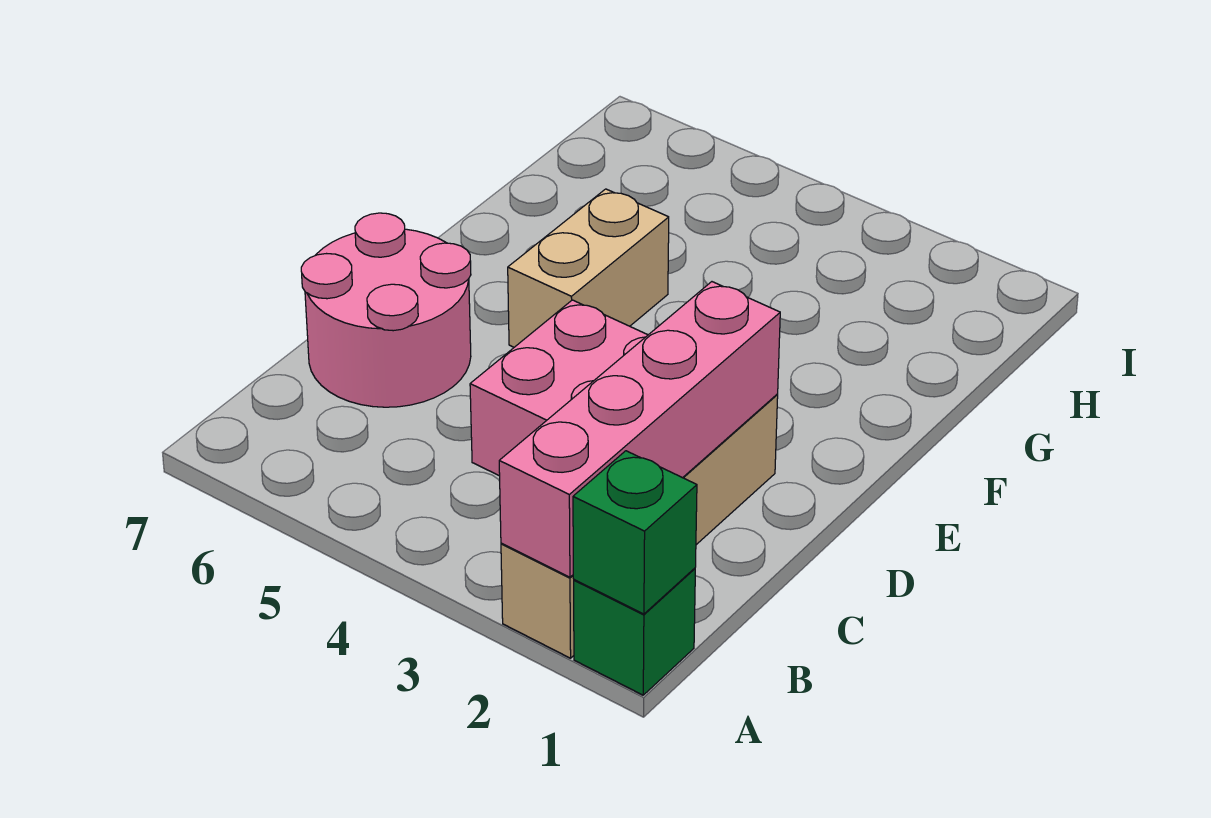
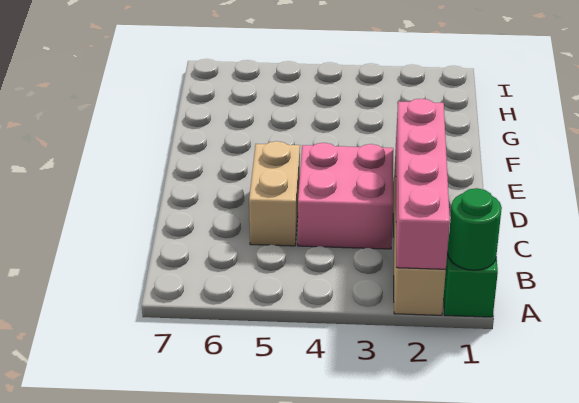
green brick A1 level 2 -> green round brick A1 level 2
pink round brick C6:D7 level 1 -> none
tan brick E5:F5 level 1 -> tan brick C5:D5 level 1

